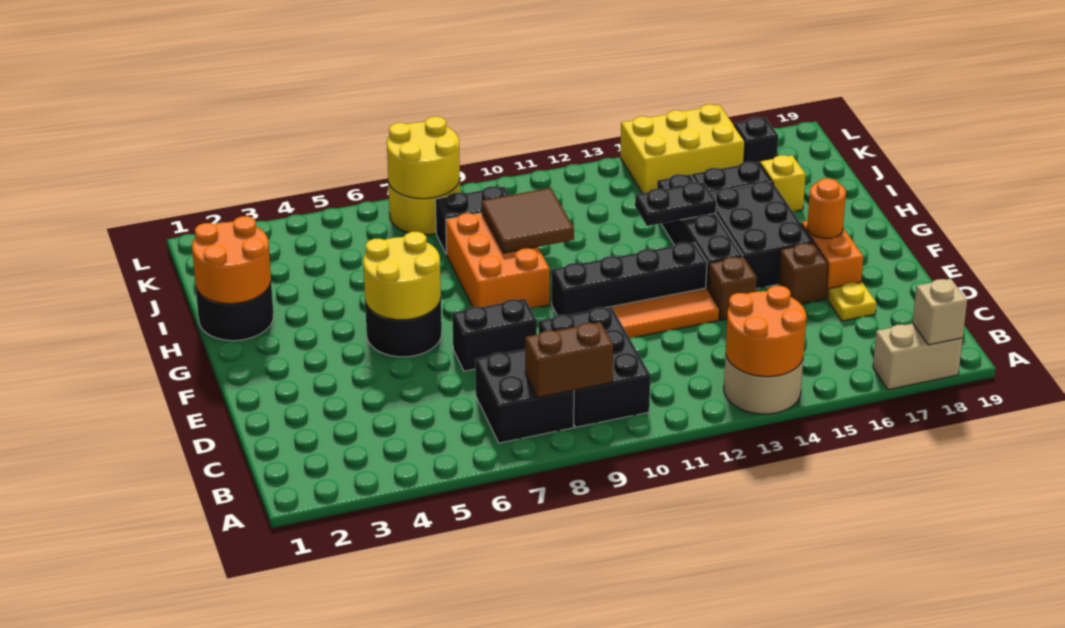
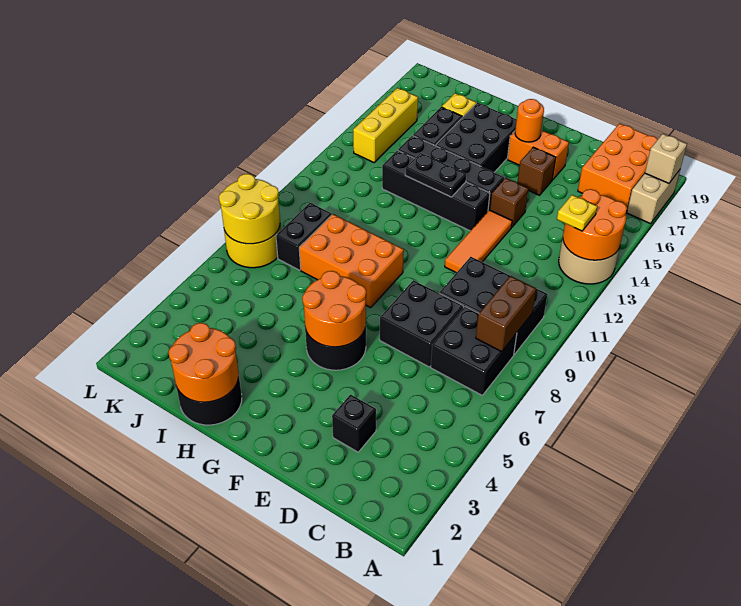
none -> orange brick B17:C19 level 1
yellow plate D17 level 1 -> yellow plate B13 level 3
black brick E7:E8 level 1 -> black brick D7:E8 level 1
yellow round brick F5:G6 level 2 -> orange round brick F5:G6 level 2
black brick F10:F13 level 1 -> black brick F13:I13 level 1
black brick F15:H16 level 1 -> black brick G15:H17 level 1
brown tile H9:I10 level 2 -> none
black plate H13:H14 level 2 -> black plate G13:H13 level 2
yellow brick K14:L16 level 1 -> yellow brick K14:K16 level 1
black brick K17 level 1 -> black brick D3 level 1

